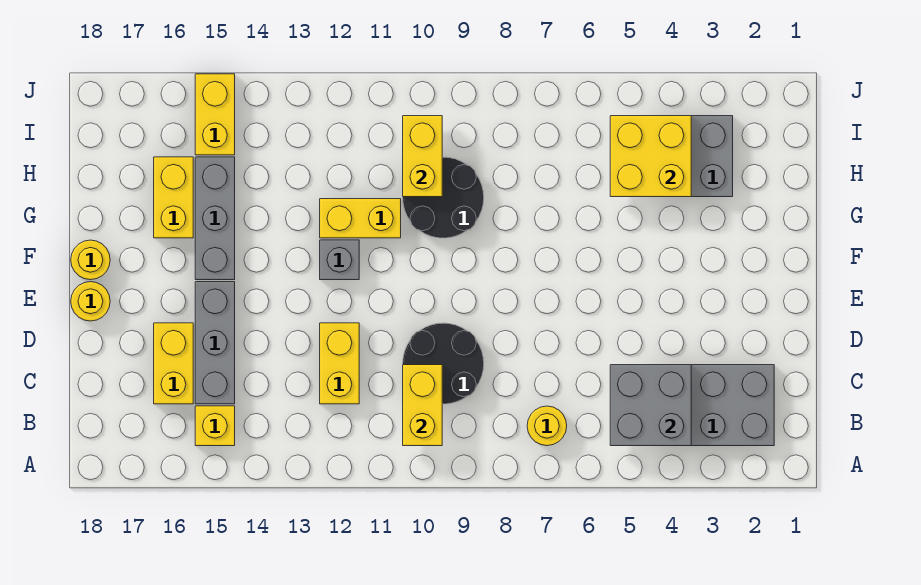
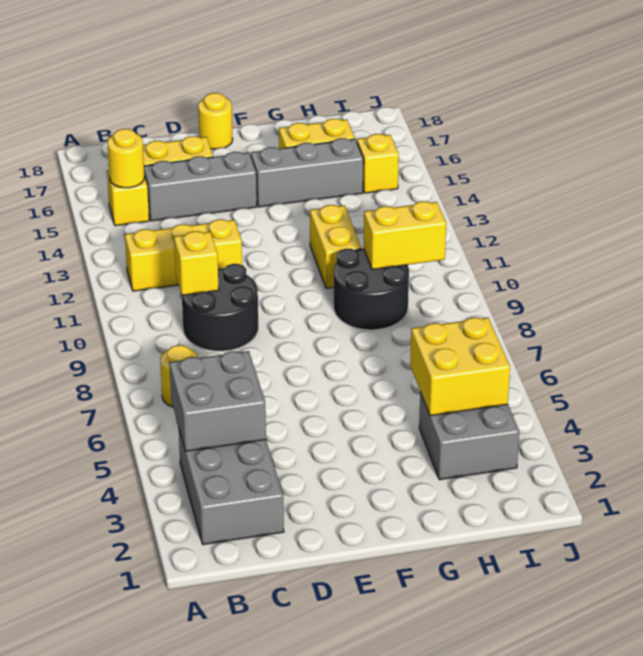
yellow brick B10:C10 level 2 -> yellow brick C10 level 2
yellow brick C12:D12 level 1 -> yellow brick B12:D12 level 1
grey brick F12 level 1 -> none
yellow round brick F18 level 1 -> yellow round brick B15 level 2
yellow brick I15:J15 level 1 -> yellow brick I15 level 1

